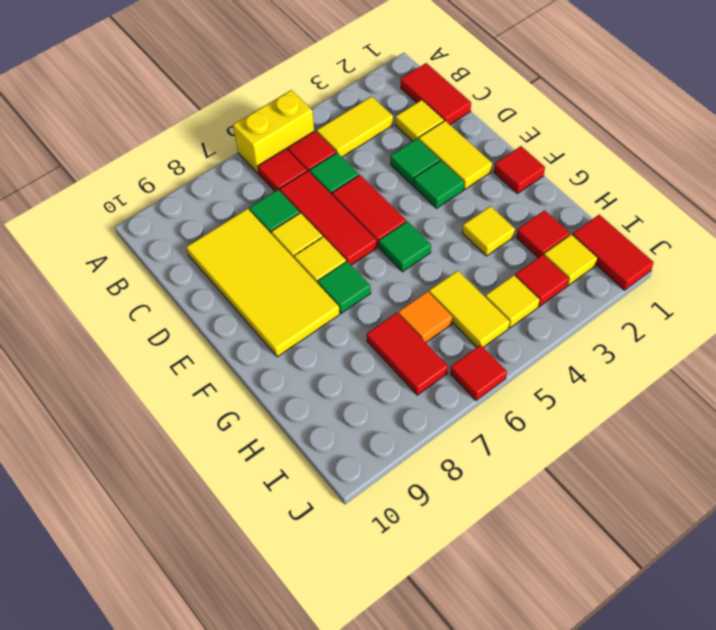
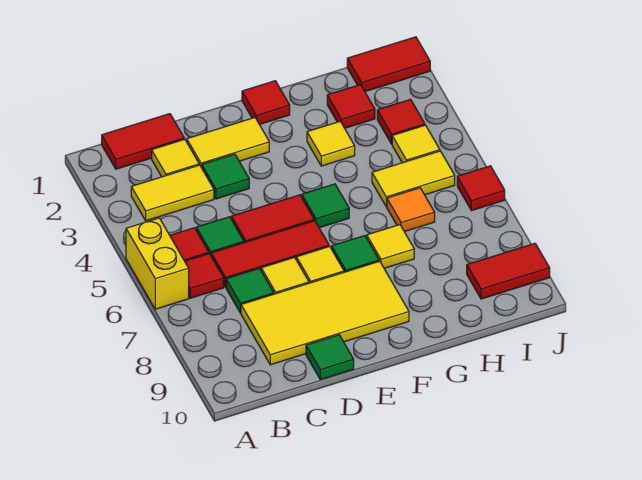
yellow tile B3:B4 level 1 -> yellow tile B3:C3 level 1
green tile E3 level 1 -> green tile D10 level 1
red tile H7:I7 level 1 -> red tile I9:J9 level 1
yellow tile I2 level 1 -> yellow tile G7 level 1

